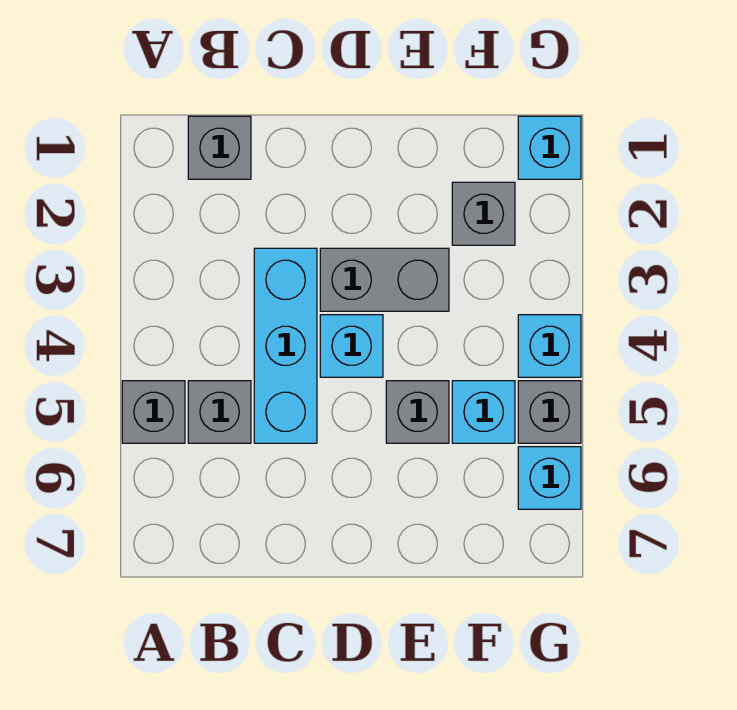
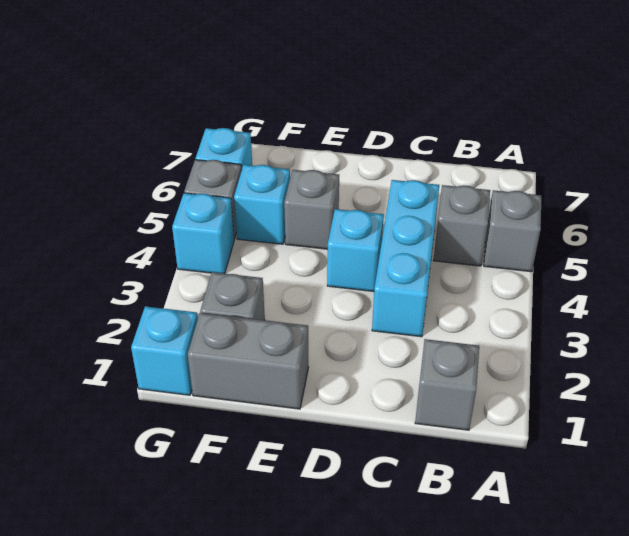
grey brick D3:E3 level 1 -> grey brick E1:F1 level 1

